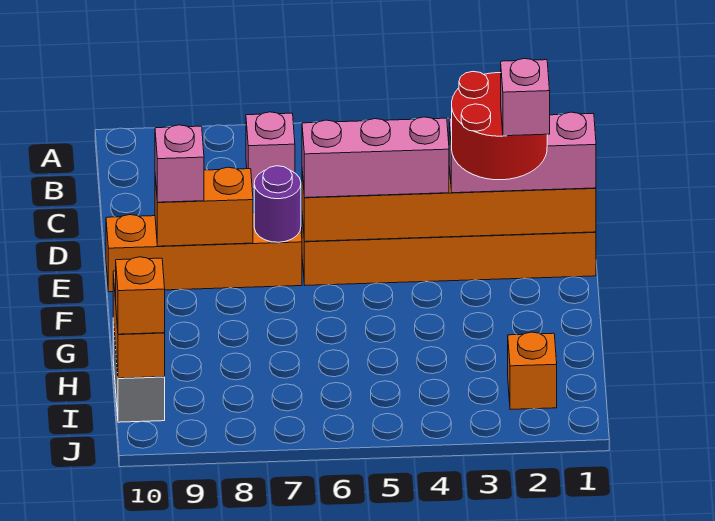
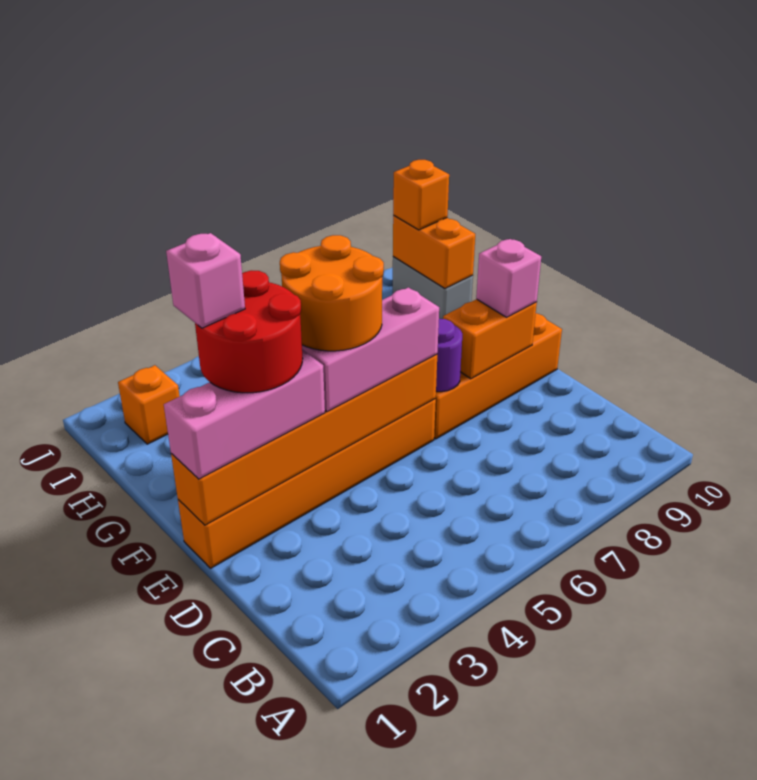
pink brick B7 level 1 -> none
none -> orange round brick E4:F5 level 4

